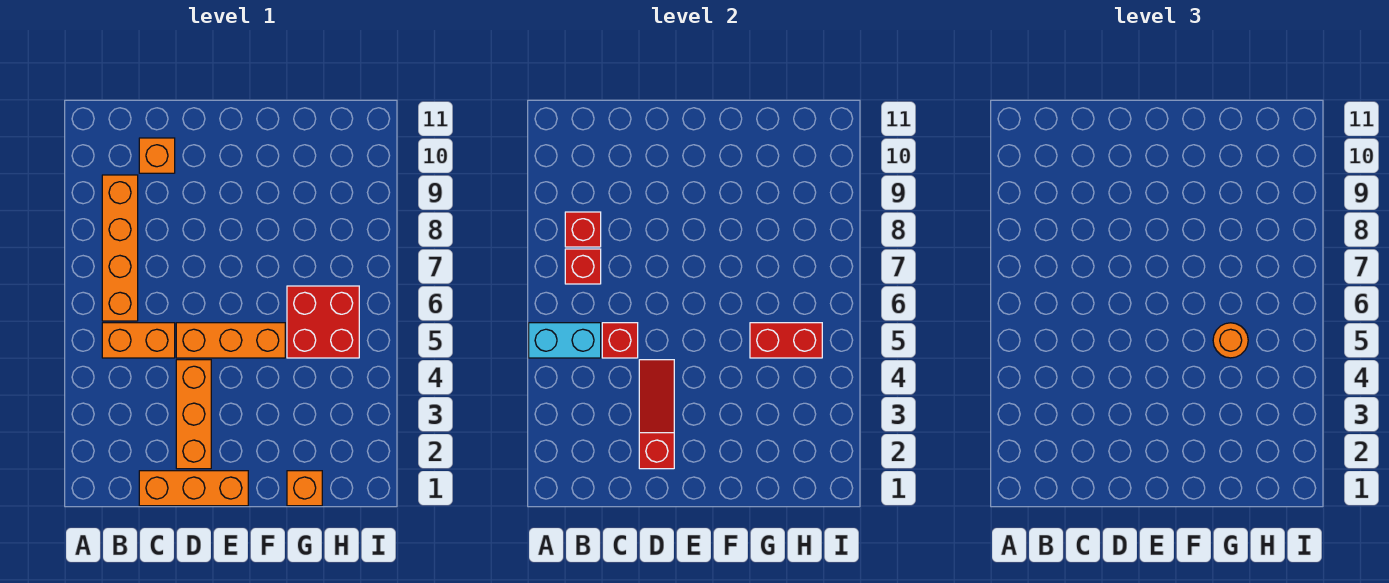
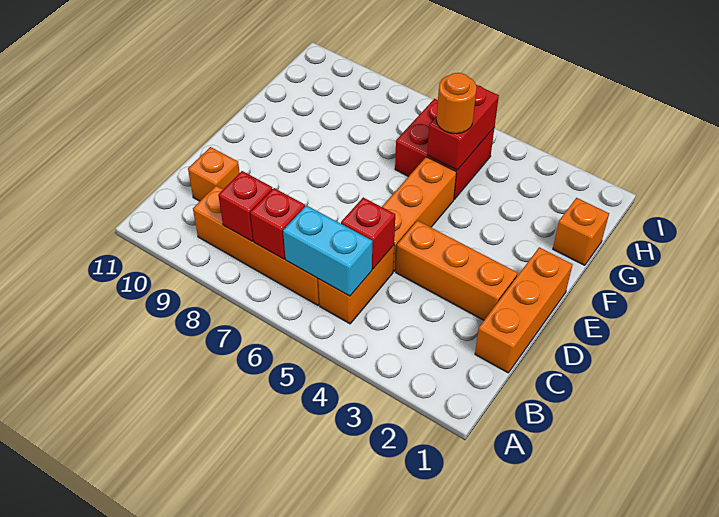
cyan brick A5:B5 level 2 -> cyan brick B5:B6 level 2
red slope D2:D4 level 2 top 2 -> none

